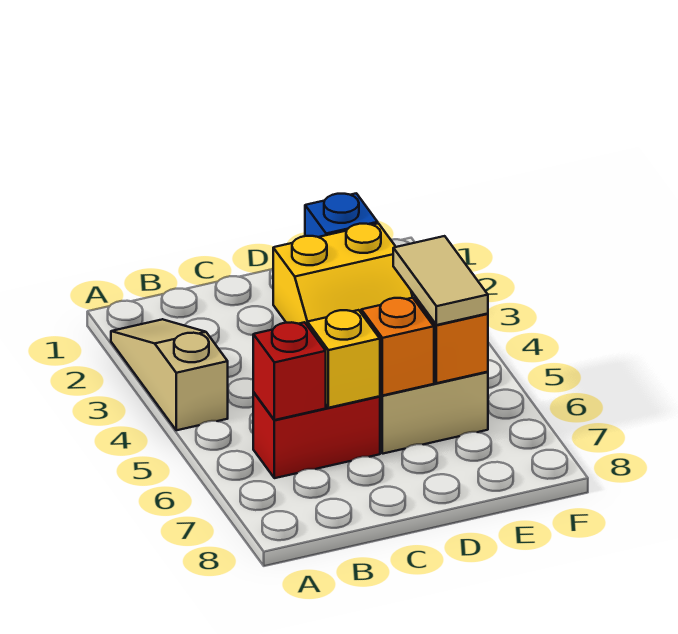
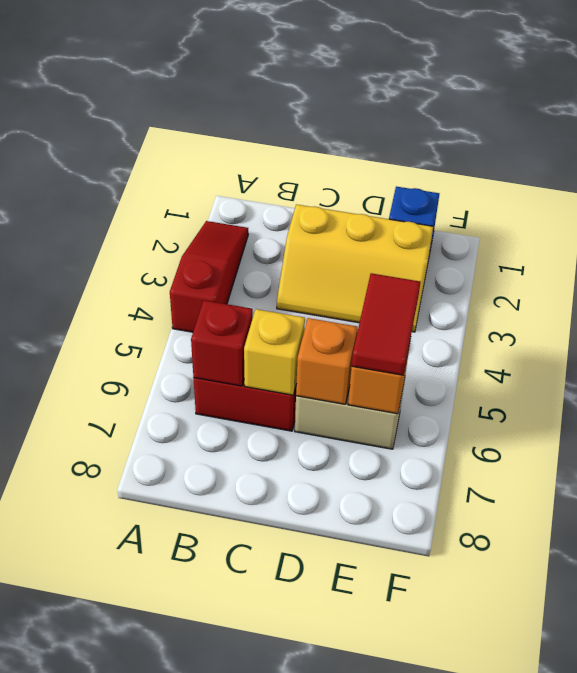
tan slope A2:A4 level 1 top 4 -> red slope A2:A4 level 1 top 4
yellow slope D2:E3 level 1 top 2 -> yellow slope C2:E3 level 1 top 2
tan tile E5:E6 level 3 -> red tile E5:E6 level 3

